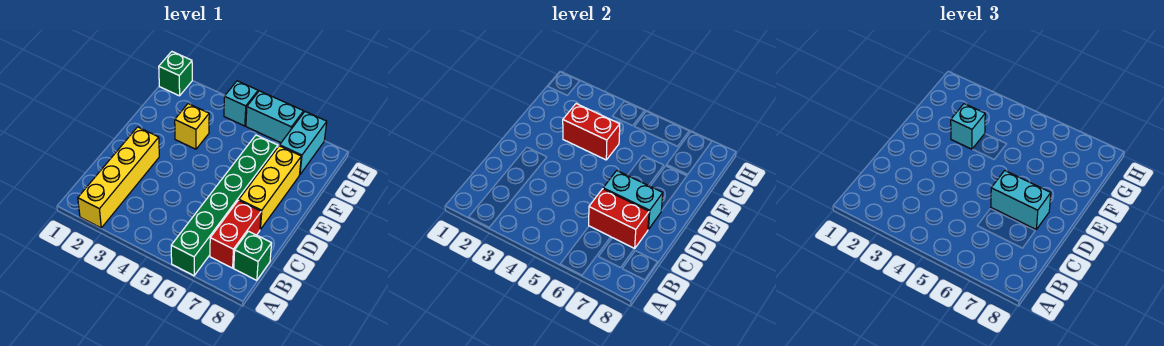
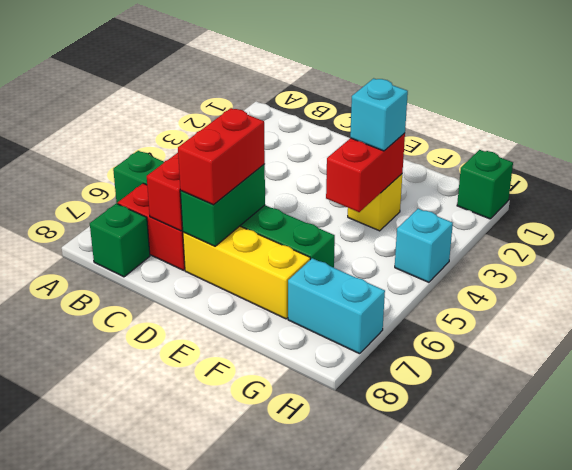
yellow brick A2:D2 level 1 -> none
cyan brick D6:D7 level 2 -> green brick D6:D7 level 2
cyan brick D6:D7 level 3 -> red brick D6:D7 level 3
cyan brick H5:H6 level 1 -> none

